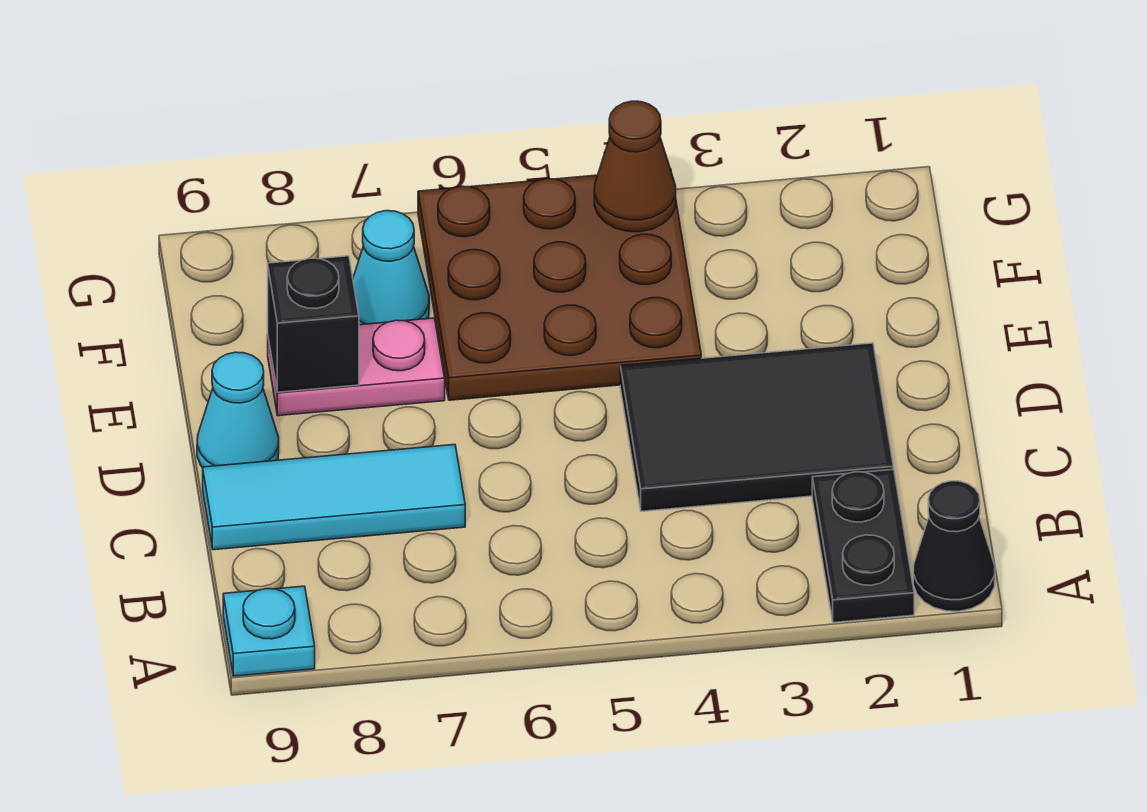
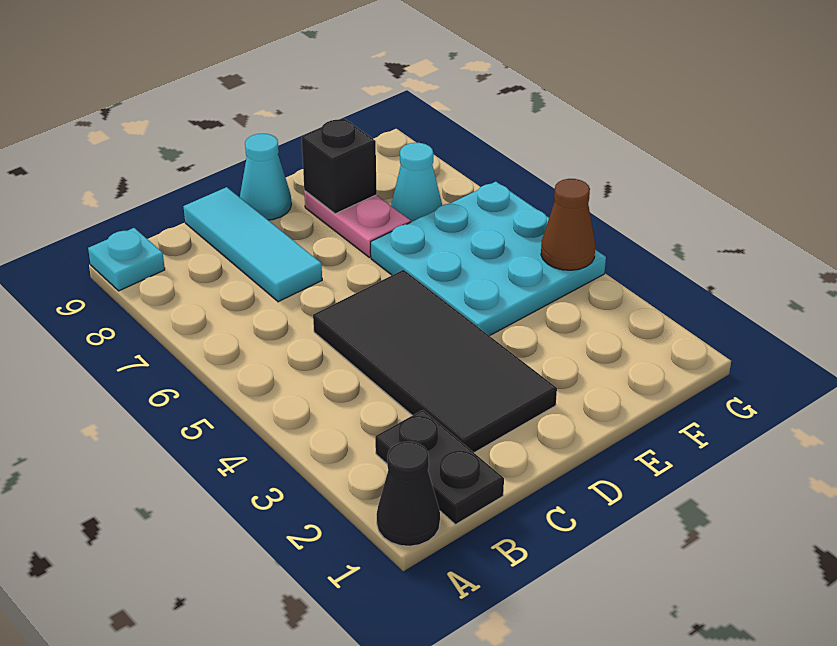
black plate A2:B2 level 1 -> black plate B1:B2 level 1
black tile C2:D4 level 1 -> black tile C2:D5 level 1
brown plate E4:G6 level 1 -> cyan plate E4:G6 level 1

